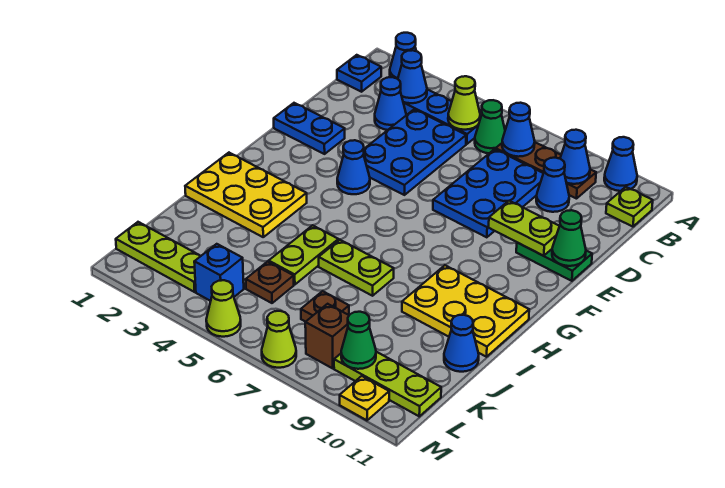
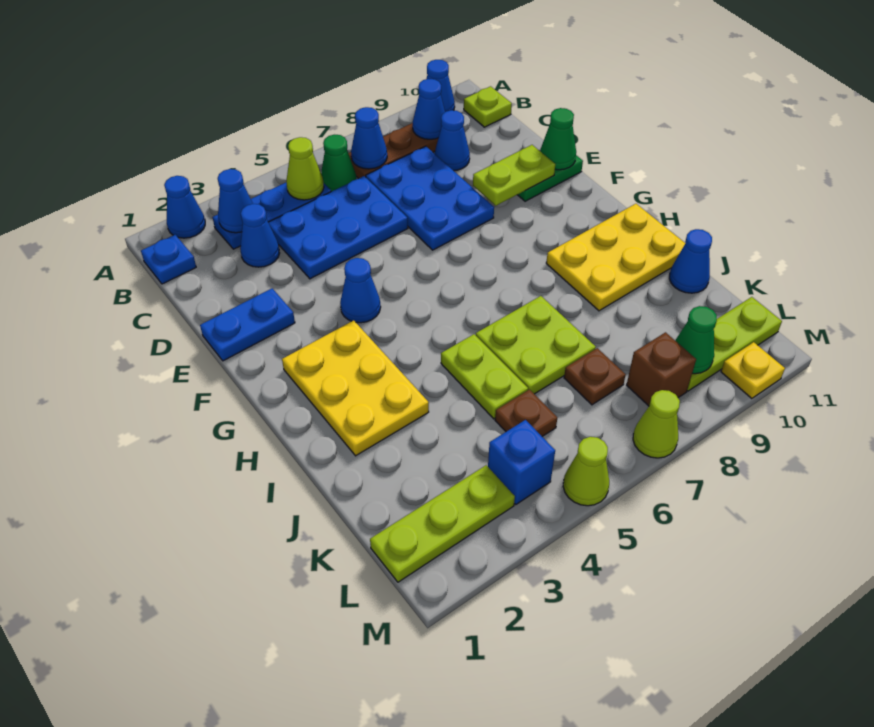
blue plate C4:E5 level 1 -> blue plate C4:D6 level 1
yellow plate H1:I3 level 1 -> yellow plate G2:I3 level 1
lime plate I6:I7 level 1 -> lime plate I6:J7 level 1

